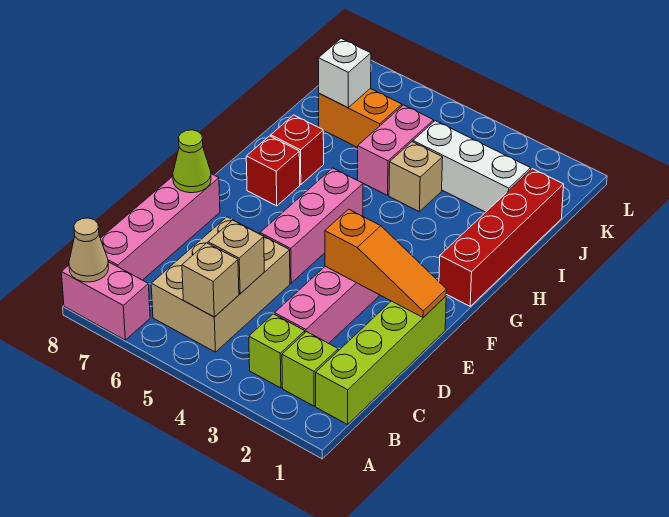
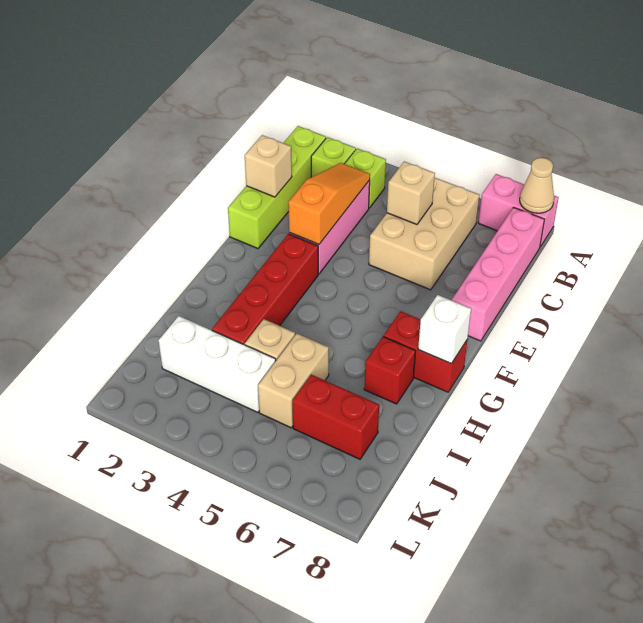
tan brick B5 level 2 -> tan brick D1 level 2
orange slope E1:E3 level 2 top 3 -> orange slope C3:E3 level 2 top E
pink brick E5:G5 level 1 -> none
lime cone E8 level 2 -> none
red brick G1:J1 level 1 -> red brick F3:I3 level 1
red brick G7 level 1 -> red brick G7:G8 level 1
pink brick I5:J5 level 1 -> tan brick I5:J5 level 1
orange brick J6:J7 level 1 -> red brick J6:J7 level 1
white brick J7 level 2 -> white brick G8 level 2

